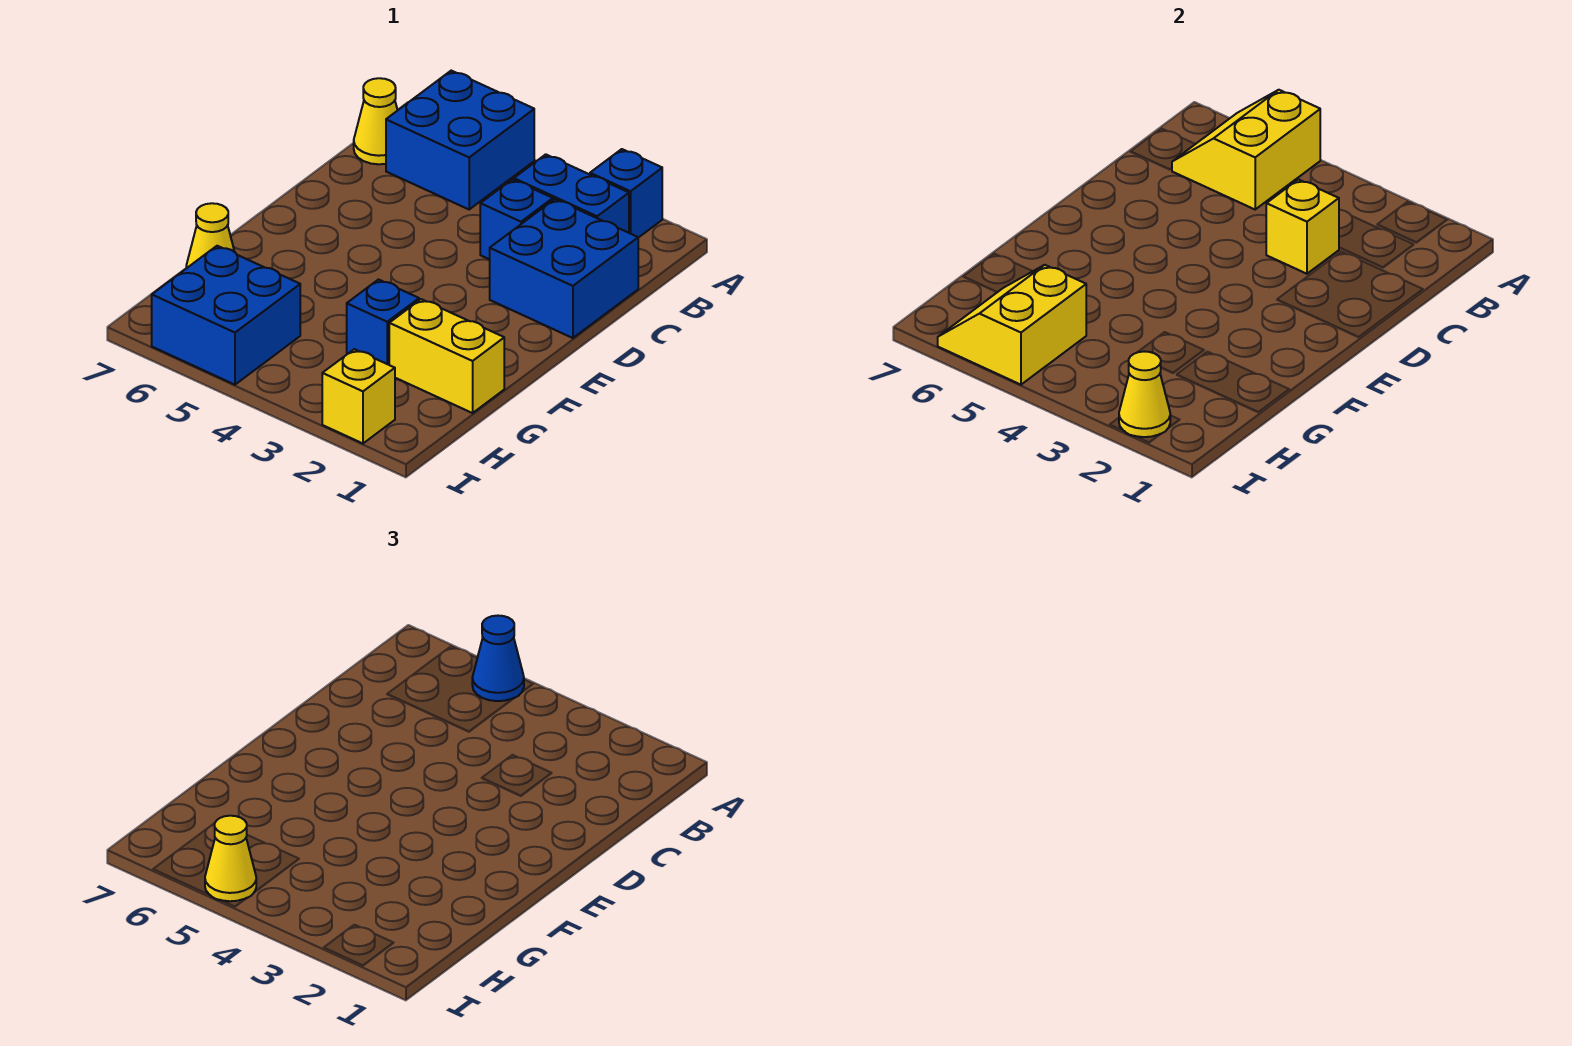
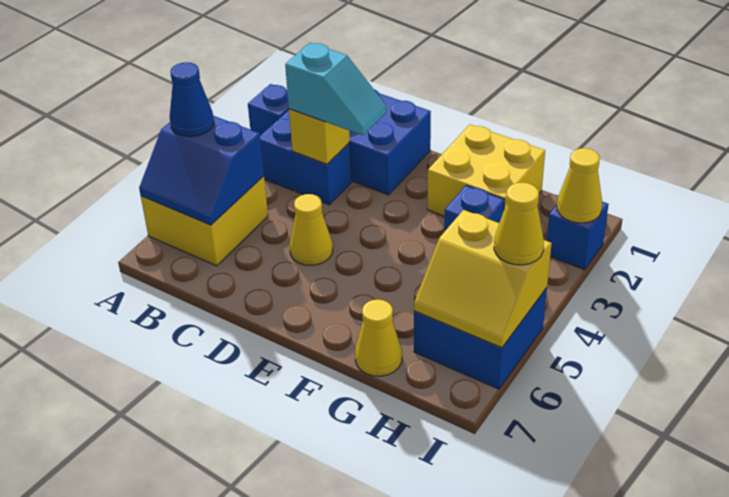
blue brick A5:B6 level 1 -> yellow brick A5:B6 level 1
yellow slope A5:B6 level 2 top 5 -> blue slope A5:B6 level 2 top 5
yellow cone B7 level 1 -> yellow cone D5 level 1
none -> cyan slope C3:D3 level 3 top C
yellow brick G1:G2 level 1 -> yellow brick F1:G2 level 1
yellow brick I2 level 1 -> blue brick I2 level 1

